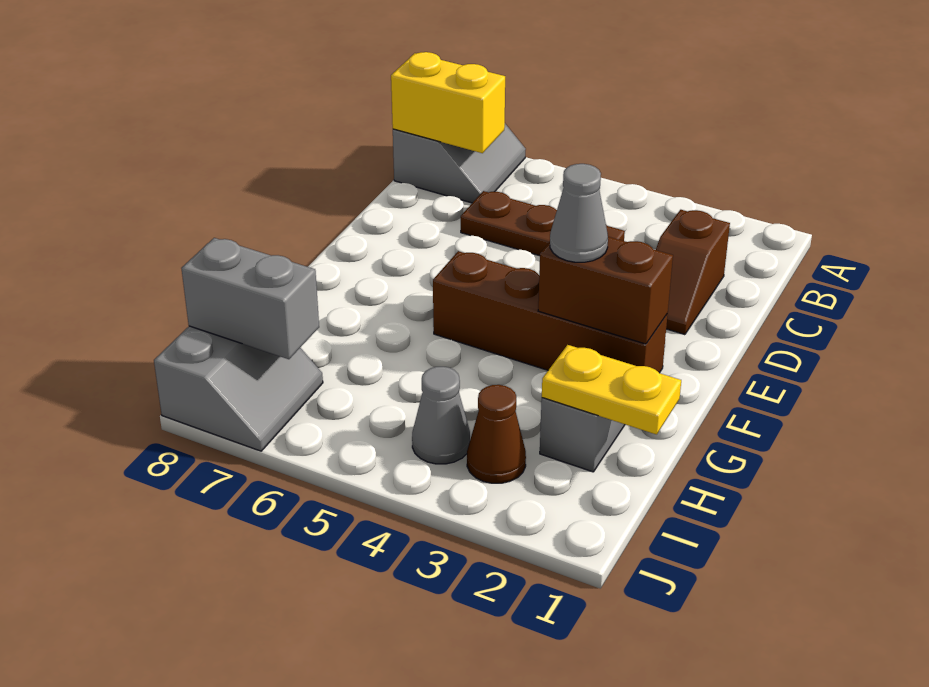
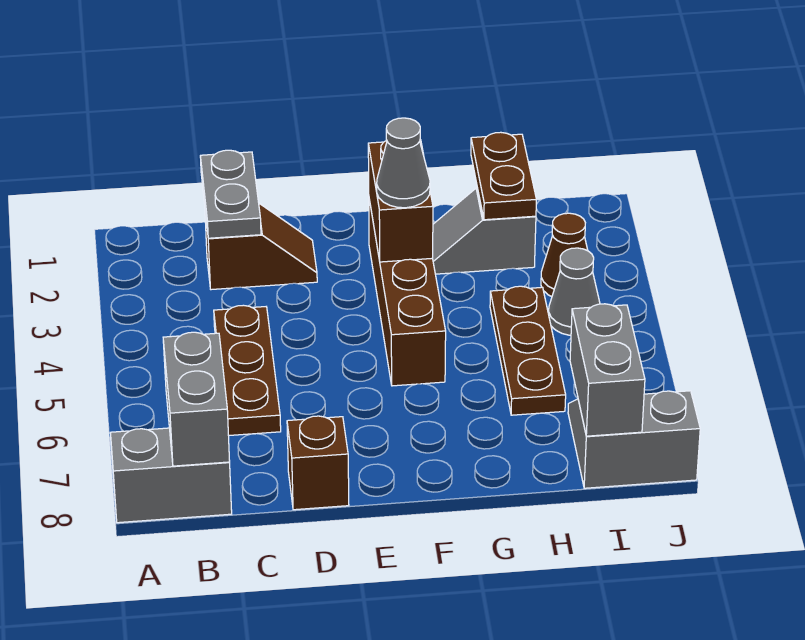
yellow brick B7:B8 level 2 -> grey brick B7:B8 level 2
none -> grey plate C1:C2 level 2
none -> brown brick D8 level 1
yellow plate H1:H2 level 2 -> brown plate H1:H2 level 2
none -> brown plate H4:H6 level 1

